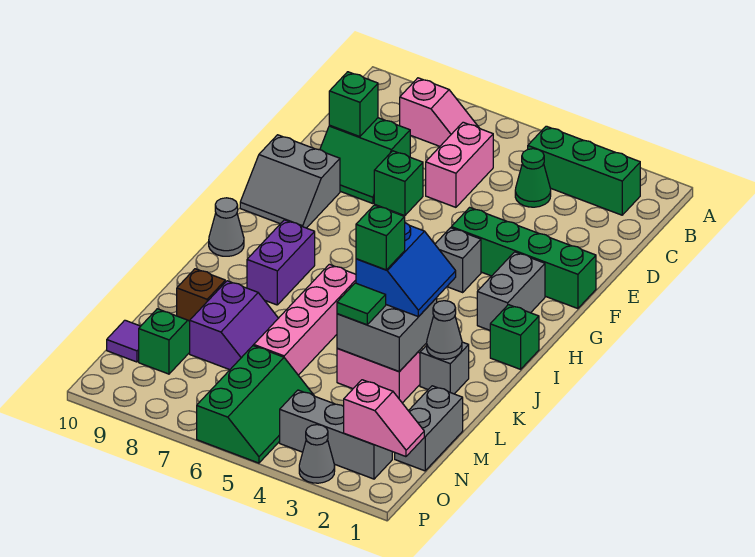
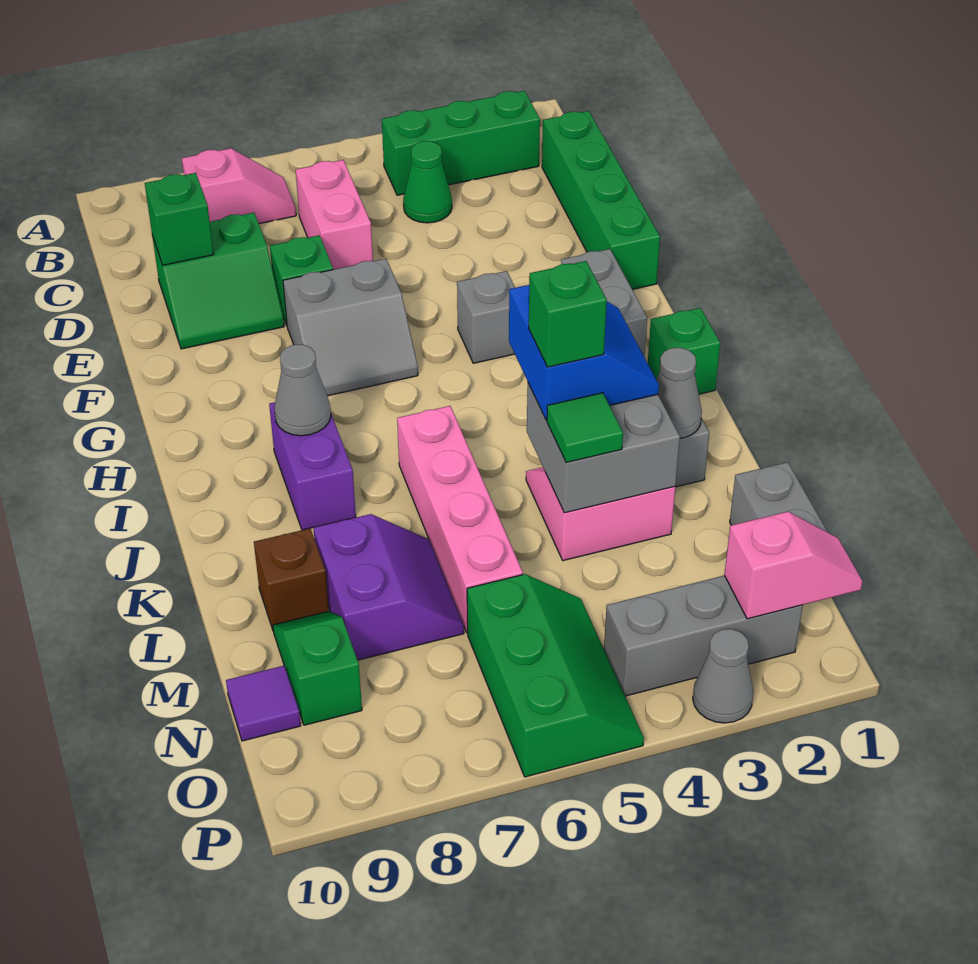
green brick F1:F4 level 1 -> green brick C1:F1 level 1
grey slope F9:G10 level 1 top F -> grey slope F6:G7 level 1 top F
grey cone I10 level 1 -> grey cone I8 level 2

